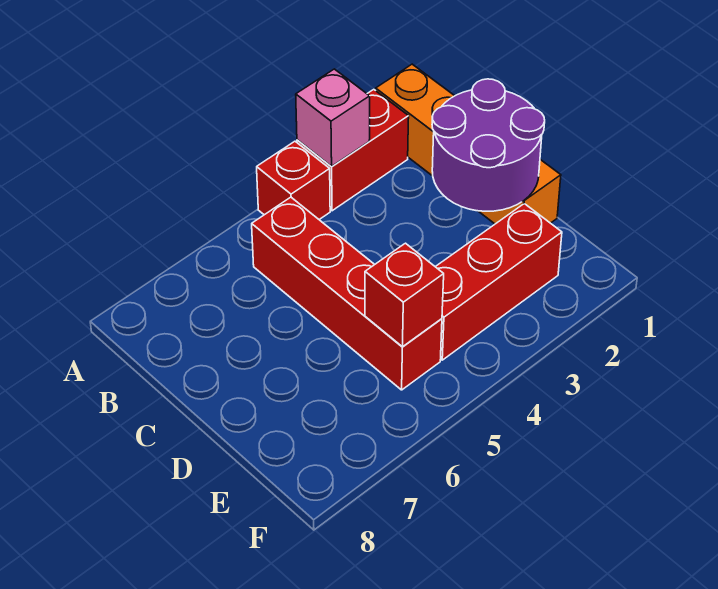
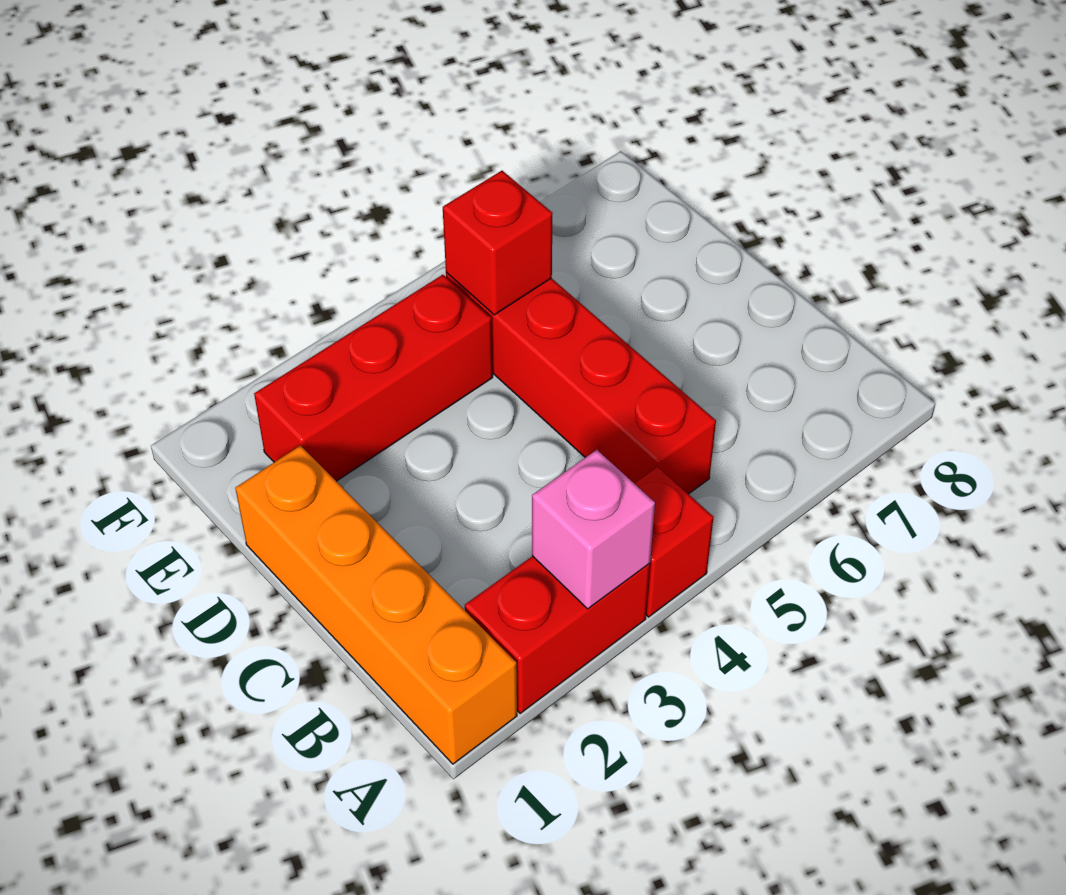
purple round brick C1:D2 level 2 -> none

